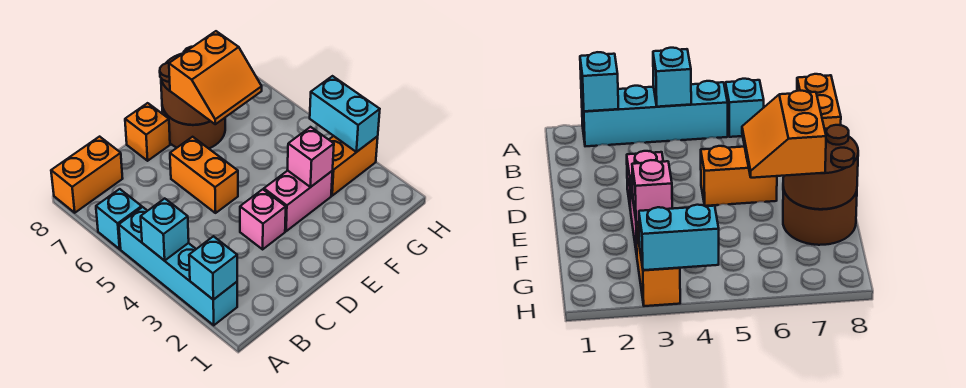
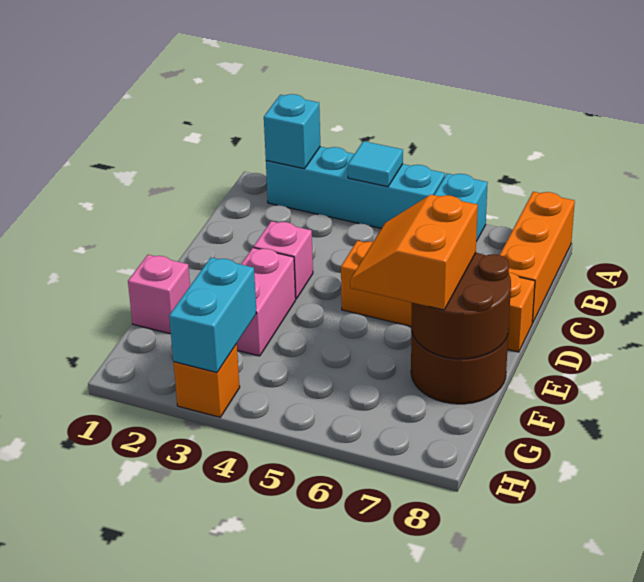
cyan brick A4 level 2 -> cyan tile A4 level 2
orange brick A8:B8 level 1 -> orange brick A8:C8 level 1
pink brick F3 level 2 -> pink brick F1 level 1
orange brick G3:H3 level 1 -> orange brick H3 level 1
cyan brick H3:H4 level 2 -> cyan brick G3:H3 level 2

